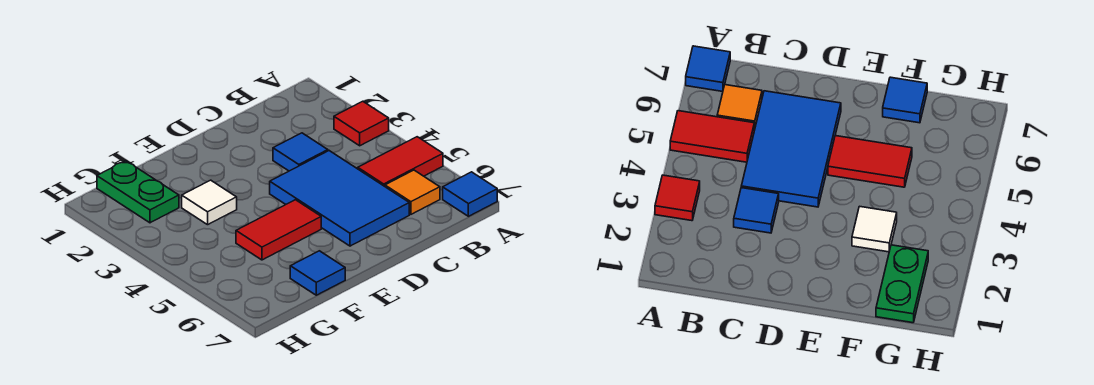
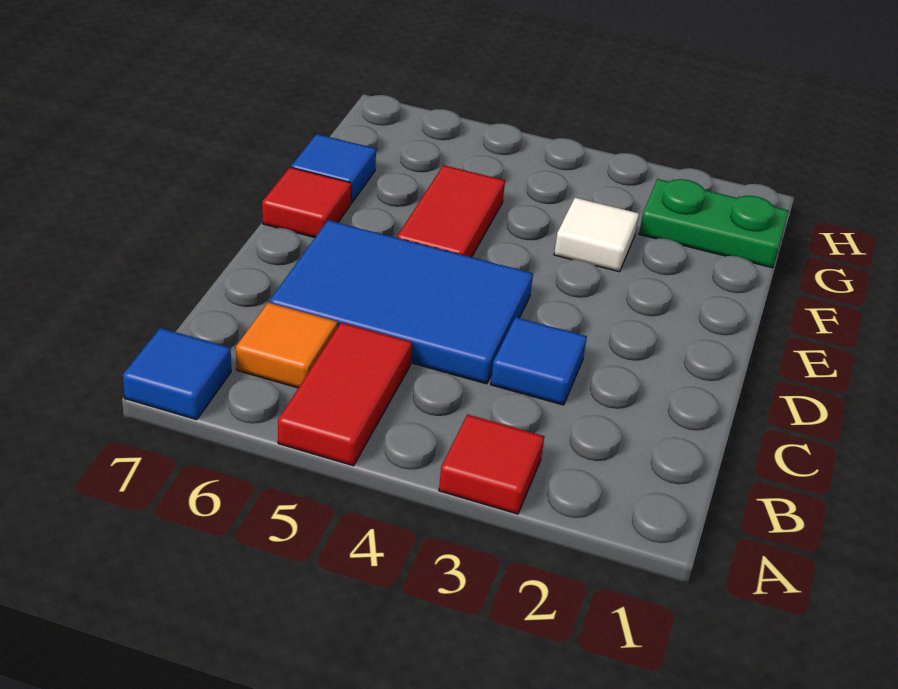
none -> red tile E7 level 1

